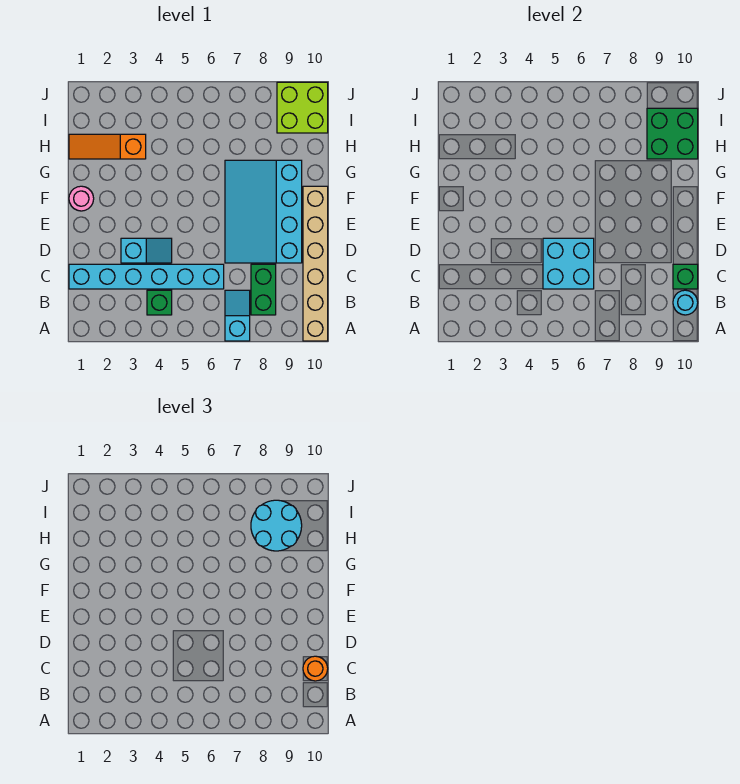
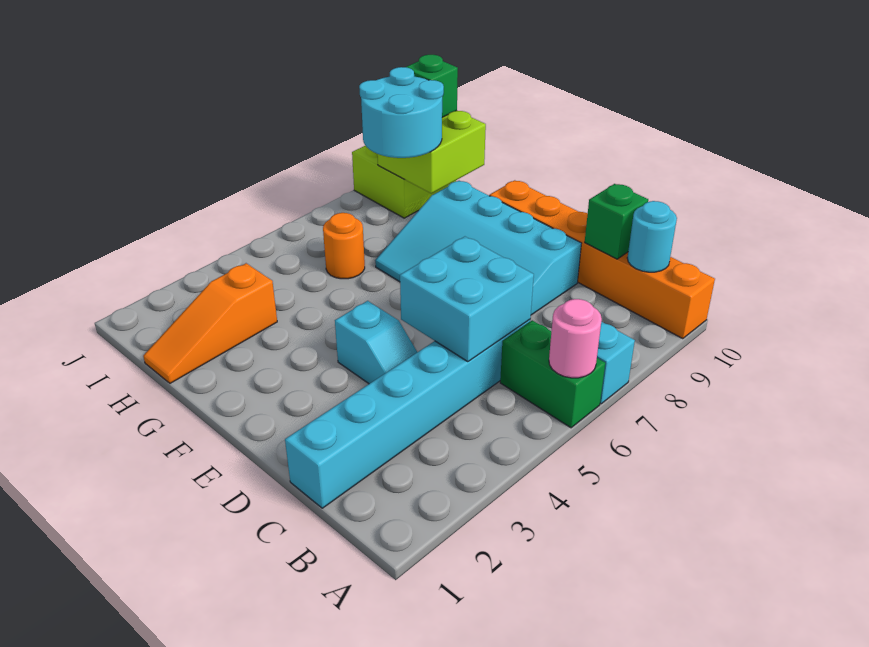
tan brick A10:F10 level 1 -> orange brick A10:F10 level 1
green brick B4 level 1 -> green brick I10 level 3
green brick B8:C8 level 1 -> green brick A6:B6 level 1
orange round brick C10 level 3 -> orange round brick H6 level 1
cyan slope D3:D4 level 1 top 3 -> cyan slope D4:E4 level 1 top E
pink round brick F1 level 1 -> pink round brick A6 level 2
green brick H9:I10 level 2 -> lime brick H9:I10 level 2

